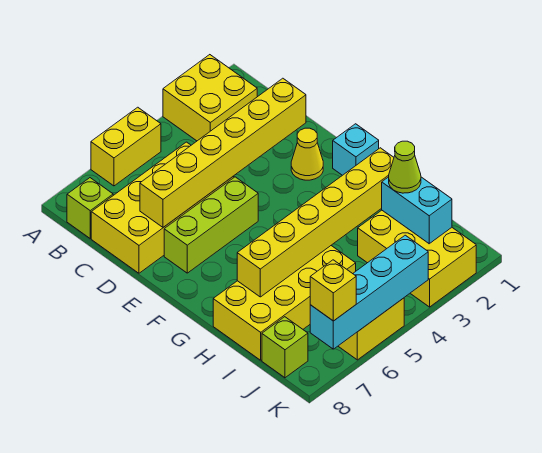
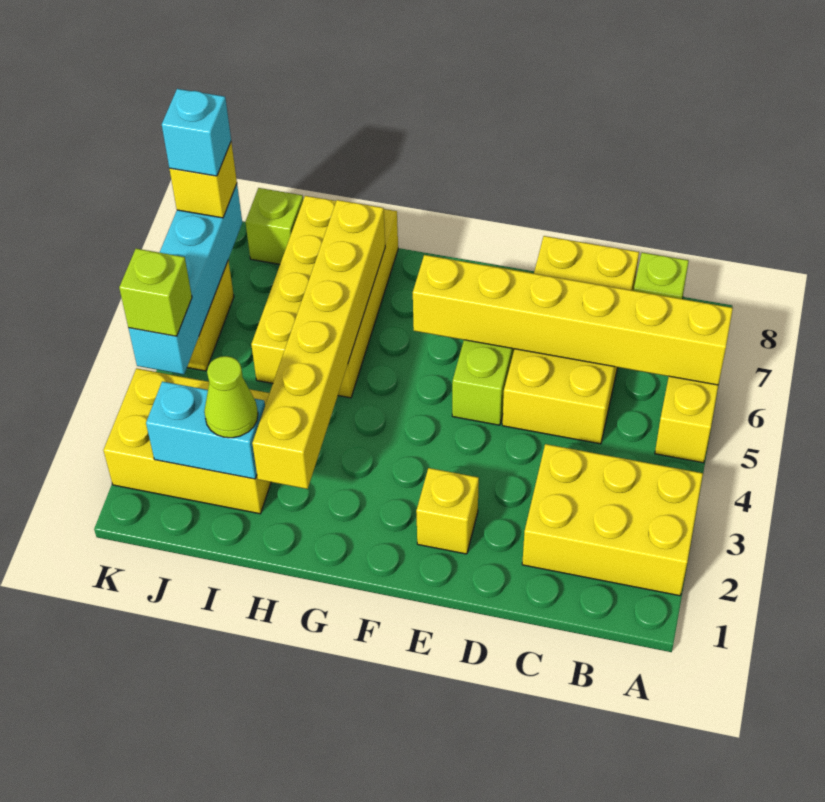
yellow brick A2:B3 level 1 -> yellow brick A2:C3 level 1
yellow brick D2:D7 level 2 -> yellow brick A6:F6 level 2
yellow cone E2 level 1 -> yellow brick E2 level 1
cyan brick F1 level 1 -> cyan brick K7 level 4
none -> lime brick K4 level 3

